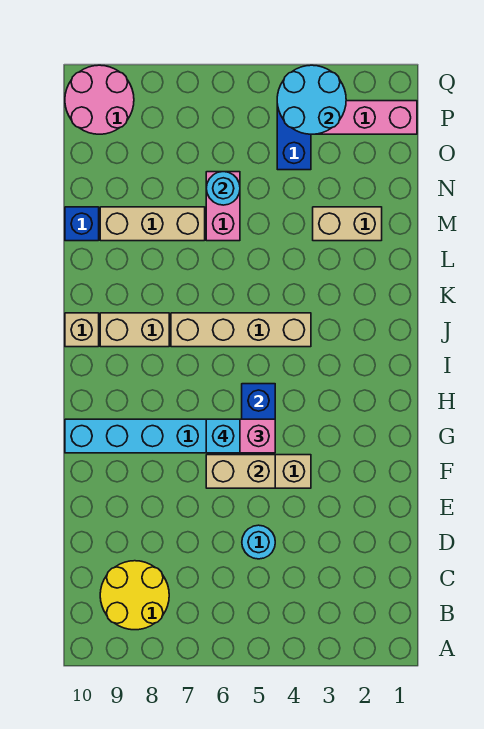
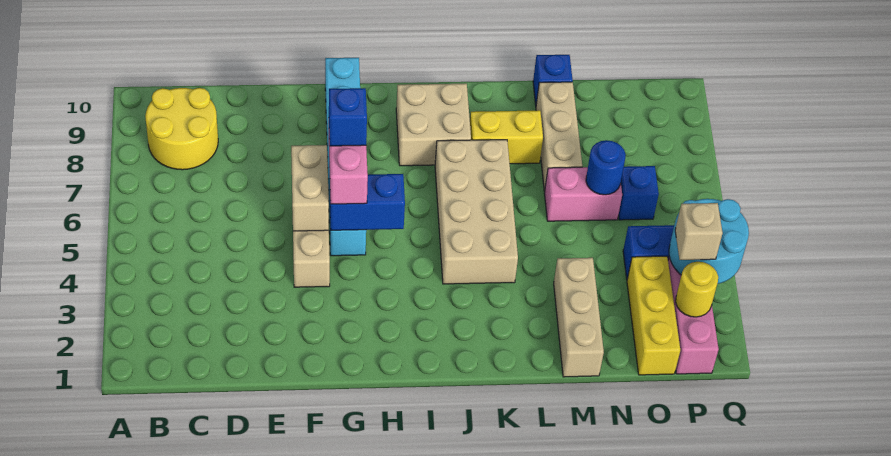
cyan round brick D5 level 1 -> none
cyan brick G6 level 4 -> blue brick G6 level 4
tan brick J4:J7 level 1 -> tan brick J4:K7 level 1
tan brick J8:J9 level 1 -> tan brick I8:J9 level 1
tan brick J10 level 1 -> tan brick P3 level 3
none -> yellow brick K8:L8 level 1
tan brick M2:M3 level 1 -> tan brick M1:M3 level 1
cyan round brick N6 level 2 -> blue round brick N6 level 2
none -> yellow brick O1:O3 level 1
none -> blue brick O6 level 1
none -> yellow round brick P2 level 2
pink round brick P9:Q10 level 1 -> none

